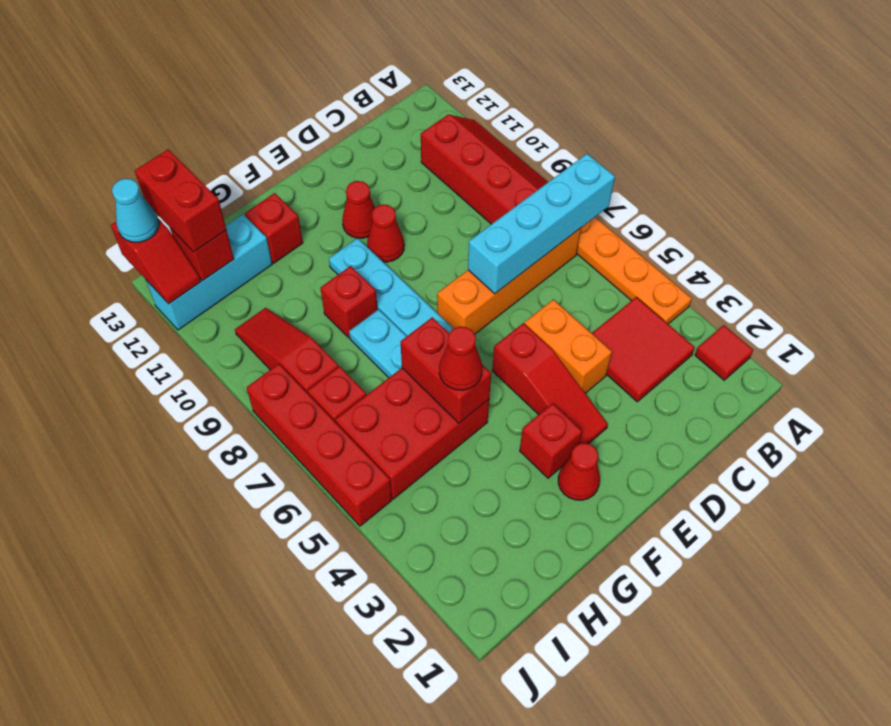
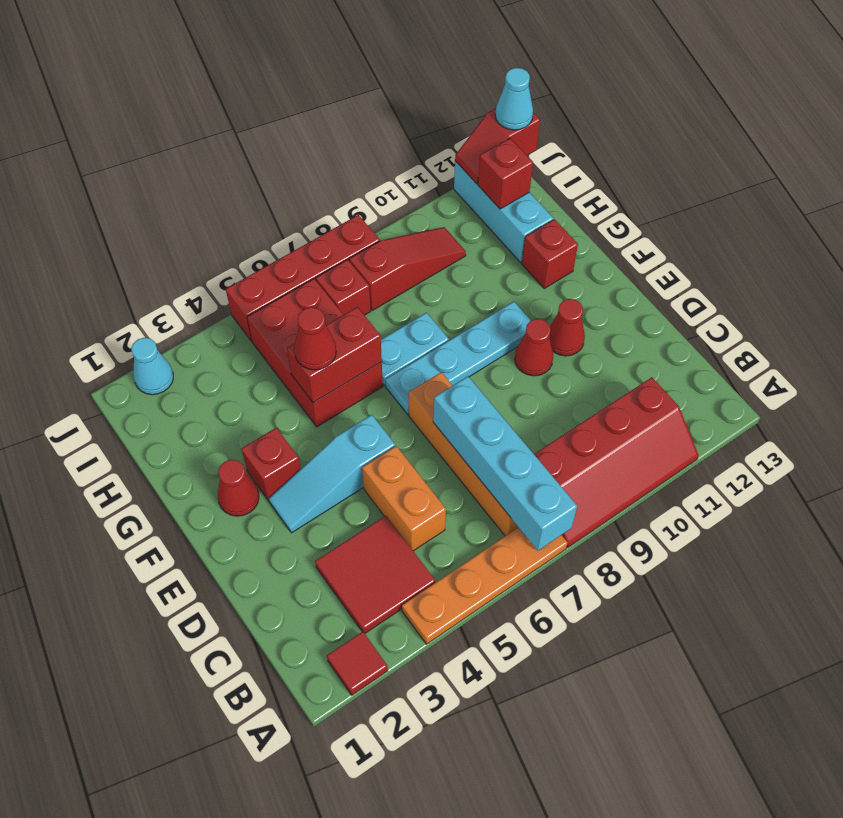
orange brick D4:D5 level 1 -> orange brick C5:D5 level 1
red slope E3:E5 level 1 top 5 -> cyan slope E3:E5 level 1 top 5
red brick G9 level 1 -> none
red brick I12:I13 level 3 -> none
none -> cyan cone J2 level 1

